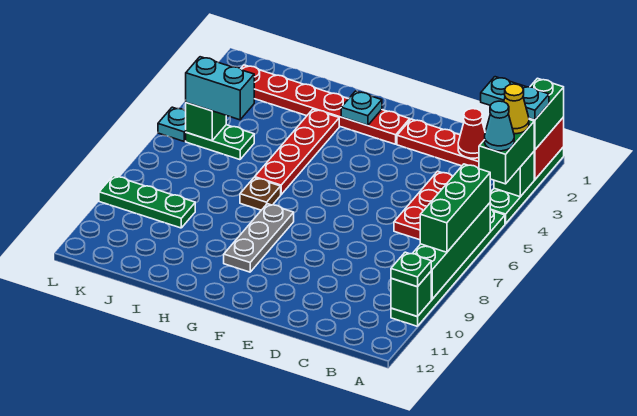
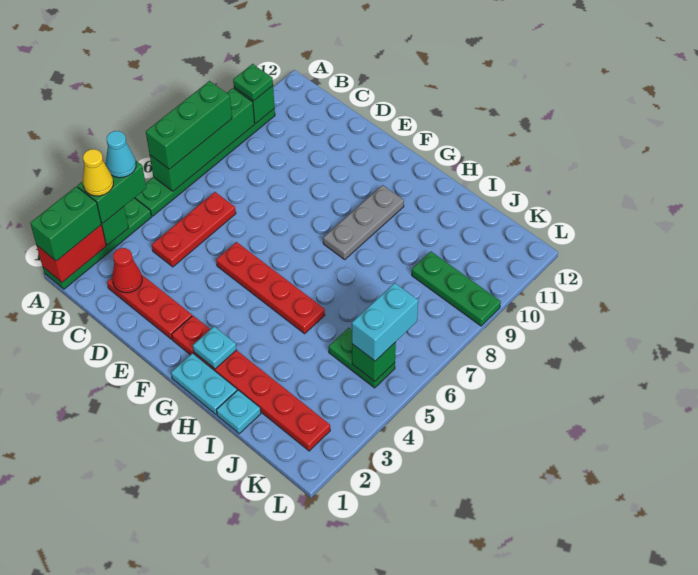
cyan plate A2:B2 level 4 -> cyan plate G1:H1 level 1
red plate H3:H6 level 1 -> red plate E5:H5 level 1
brown plate H7 level 1 -> none
cyan brick J5:K5 level 3 -> cyan brick K5:K6 level 3
cyan plate L5 level 1 -> cyan plate I1 level 1

